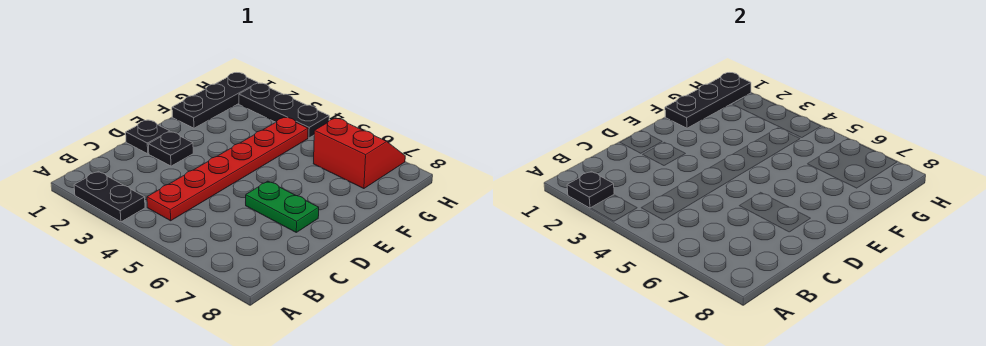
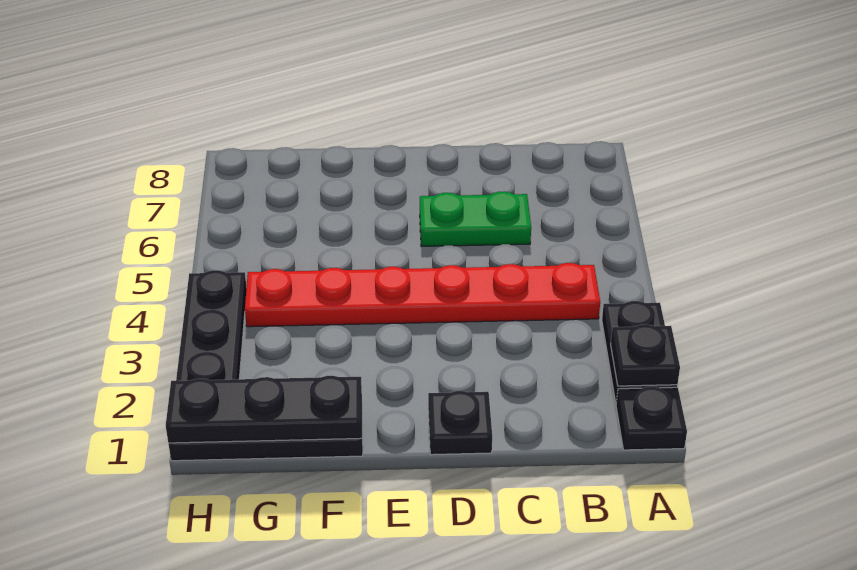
black plate D2 level 1 -> black plate A1 level 1
green plate D6:D7 level 1 -> green plate C6:D6 level 1
red slope G6:H7 level 1 top G -> none

